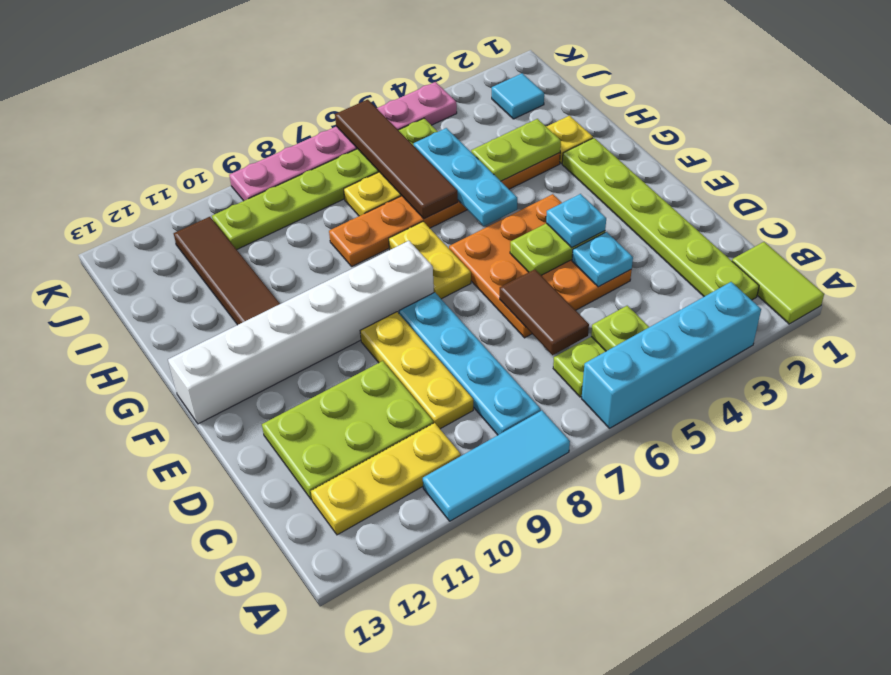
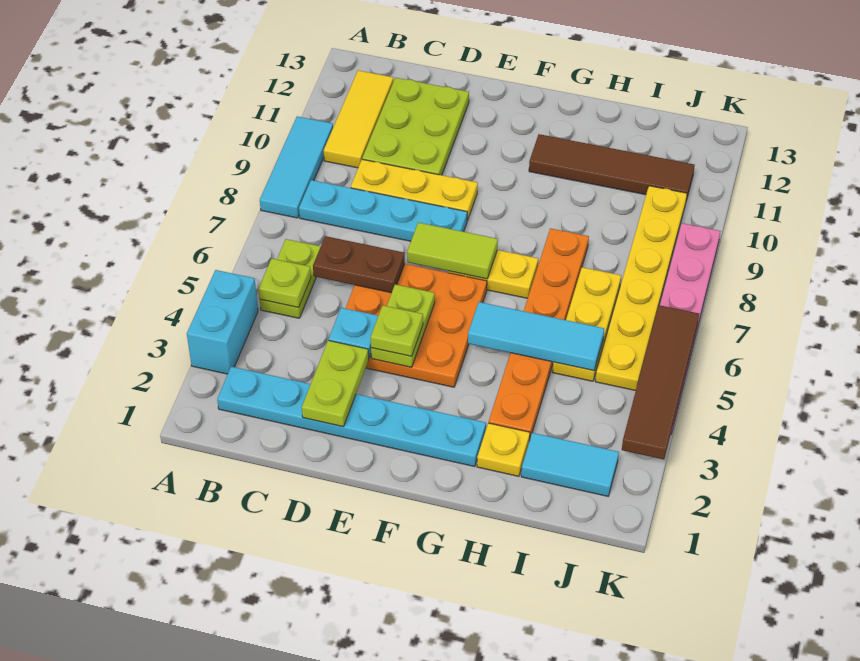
lime tile A1:B1 level 1 -> lime tile E7:F7 level 2
cyan brick A3:A6 level 1 -> cyan brick A3:A4 level 1
lime plate B2:G2 level 1 -> cyan plate B2:G2 level 1
yellow plate B10:B12 level 1 -> yellow tile B10:B12 level 1
brown tile C6:D6 level 2 -> brown plate C6:D6 level 2
cyan plate E4 level 3 -> lime plate E4 level 3
white brick F8:F13 level 1 -> none
cyan plate G5:I5 level 2 -> cyan tile G5:I5 level 2
lime plate H3:H4 level 2 -> lime plate D2:D3 level 2
brown tile H6:K6 level 2 -> brown tile K3:K6 level 2
cyan tile J2 level 1 -> cyan tile I2:J2 level 1
lime plate J5:J10 level 1 -> yellow plate J5:J10 level 1

